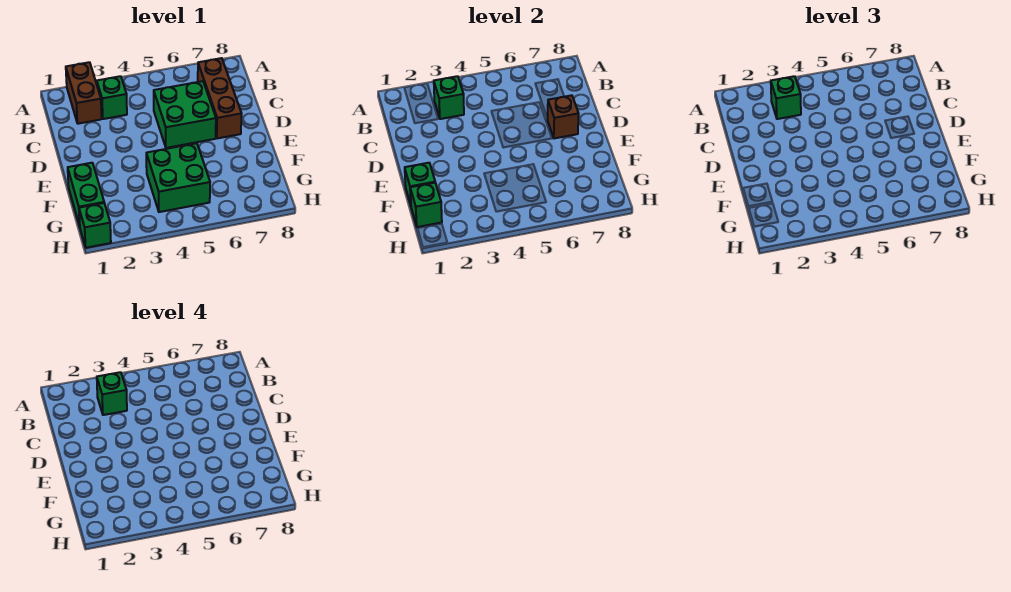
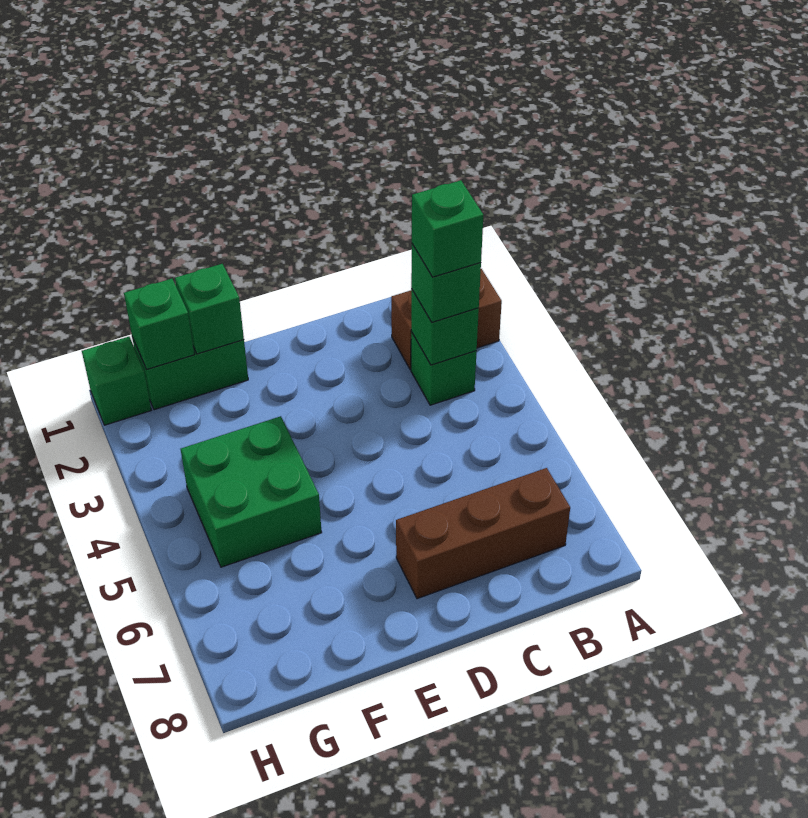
green brick C5:D6 level 1 -> none
brown brick D7 level 2 -> none

